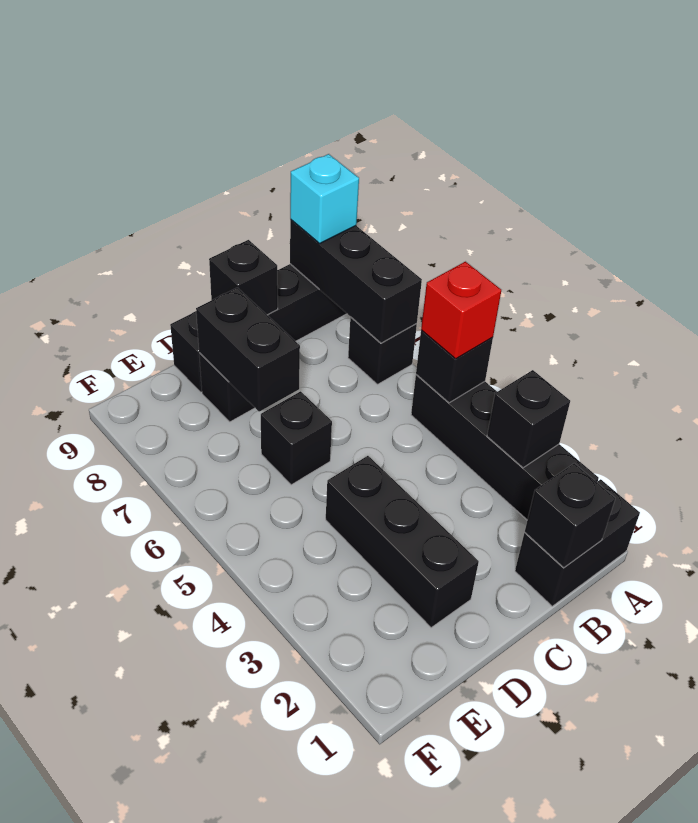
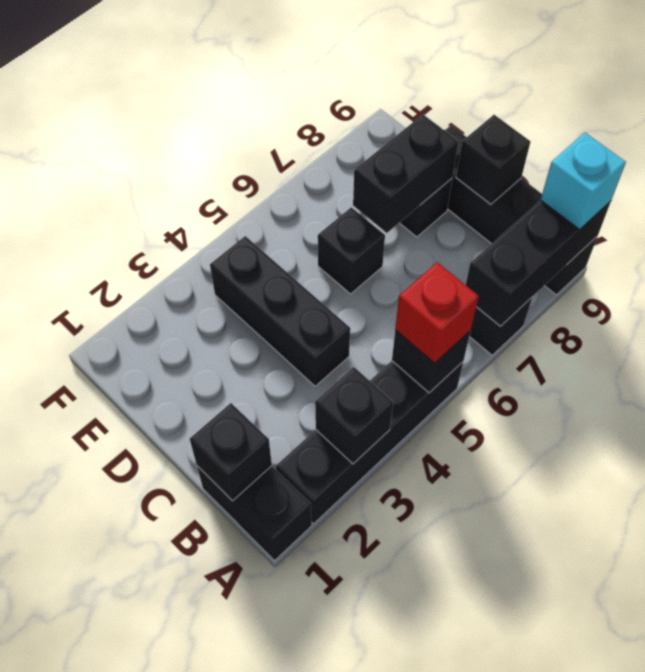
black brick D2:D4 level 1 -> black brick C4:E4 level 1

